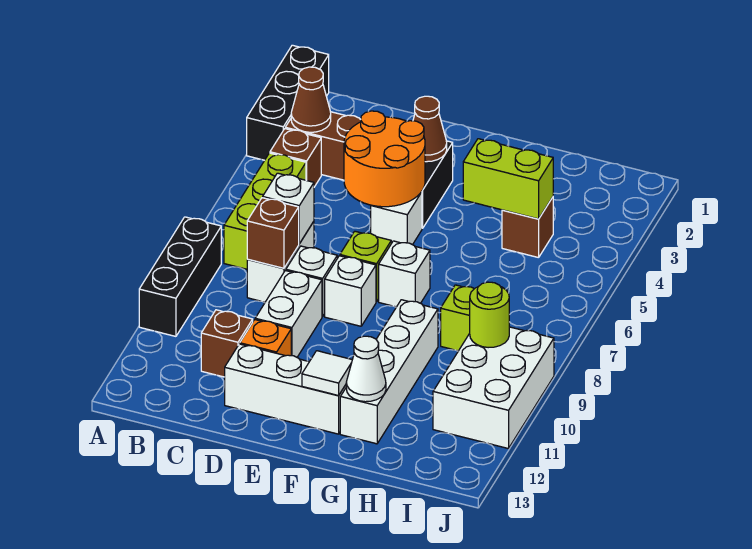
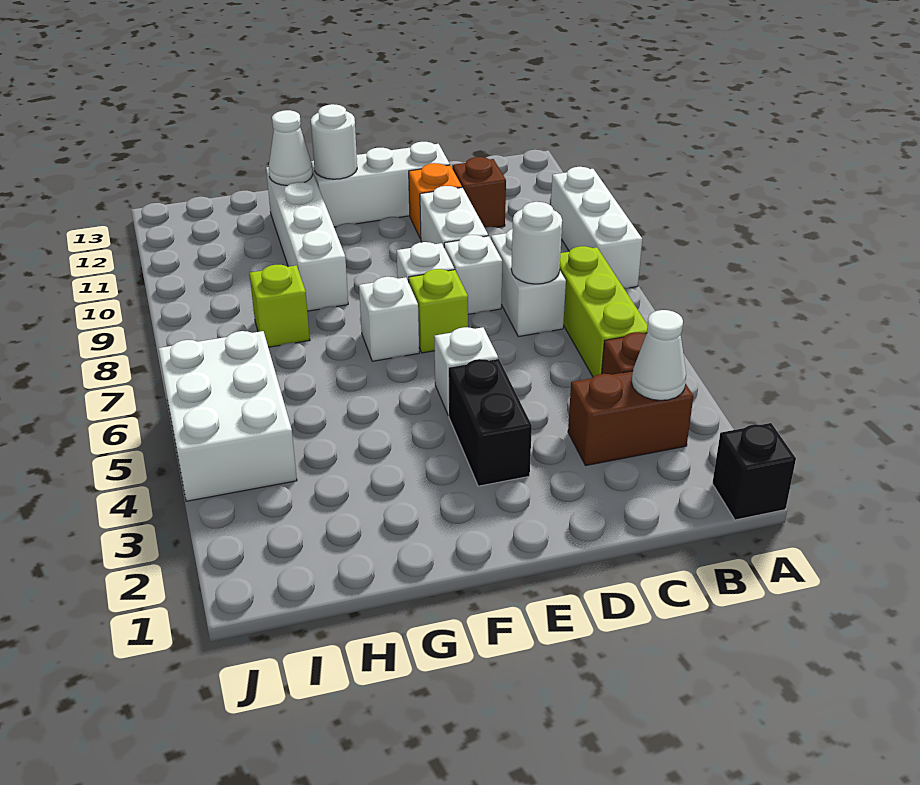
black brick A1:A3 level 1 -> black brick A1 level 1
black brick A8:A10 level 1 -> white brick A8:A10 level 1
brown cone B3 level 2 -> white cone B3 level 2
white brick C7 level 2 -> white round brick C7 level 2
brown brick C8 level 2 -> none
orange round brick D4:E5 level 2 -> none
brown cone E3 level 2 -> none
white tile F12 level 2 -> white round brick F12 level 2
lime brick G4:H4 level 2 -> none
brown brick H4 level 1 -> none
white brick I9:J11 level 1 -> white brick I4:J6 level 1
lime round brick I9 level 2 -> none

